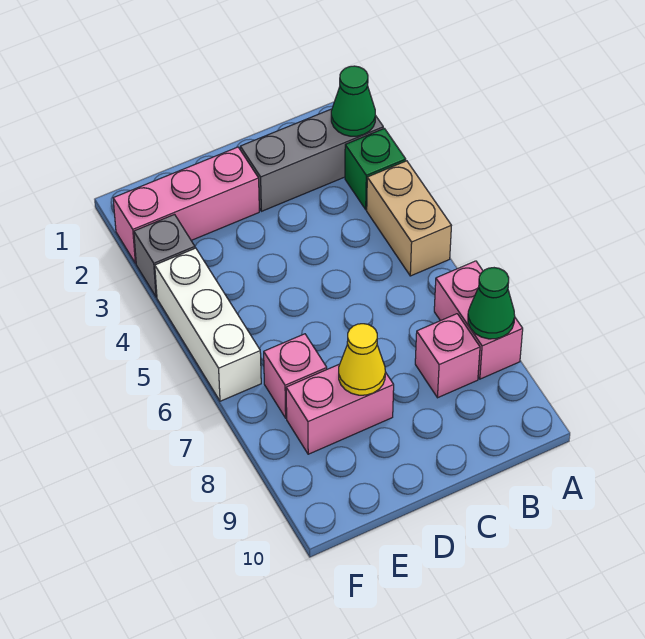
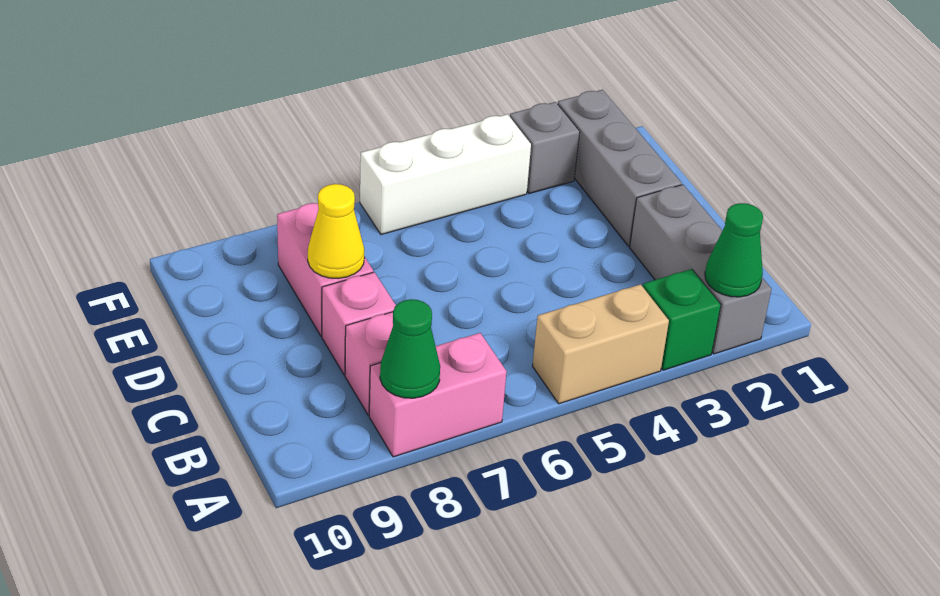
pink brick D2:F2 level 1 -> grey brick D2:F2 level 1
pink brick E7 level 1 -> pink brick C8 level 1

